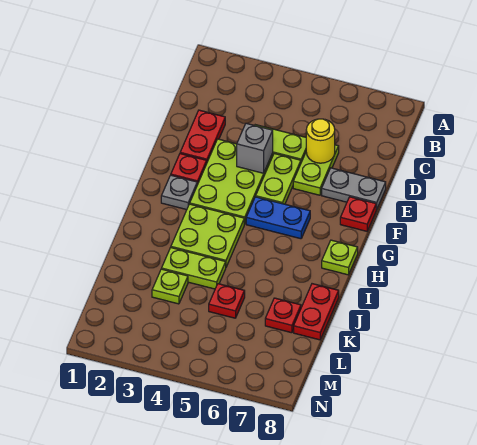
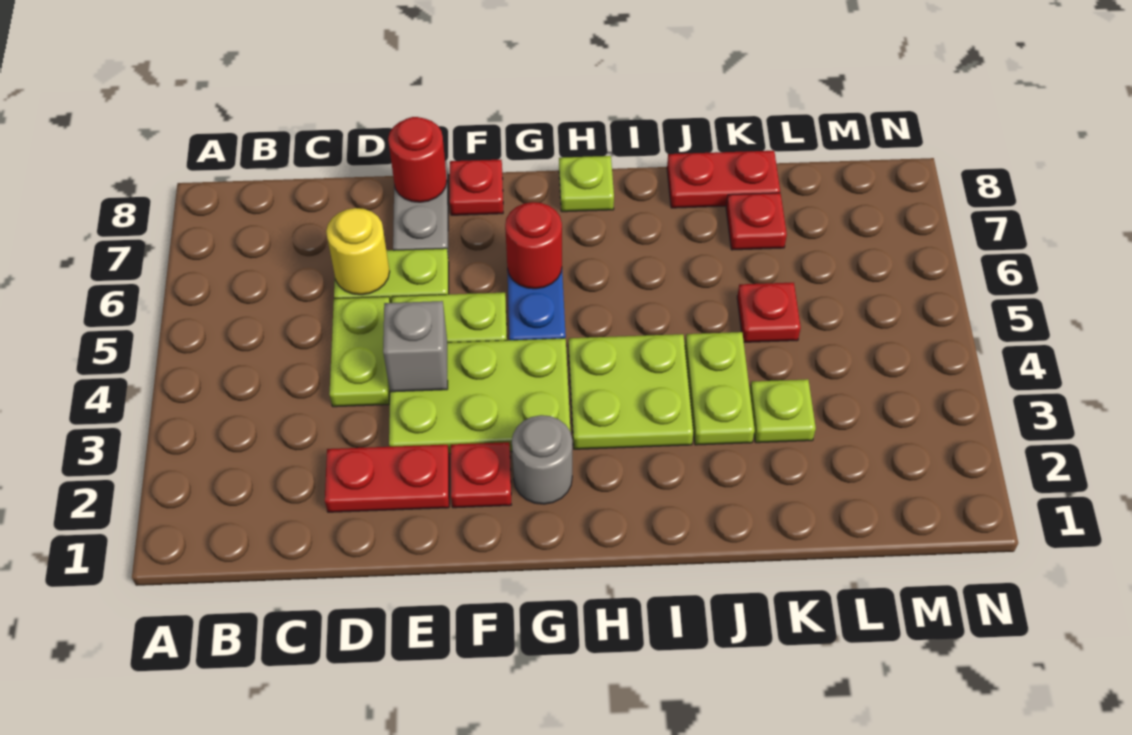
none -> red round brick E8 level 2
grey plate G2 level 1 -> grey round brick G2 level 1
none -> red round brick G6 level 2

